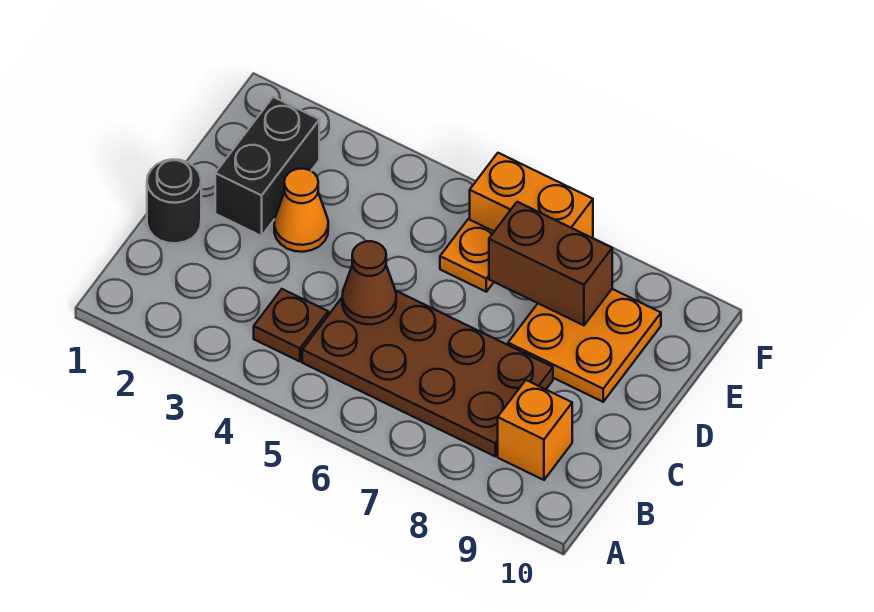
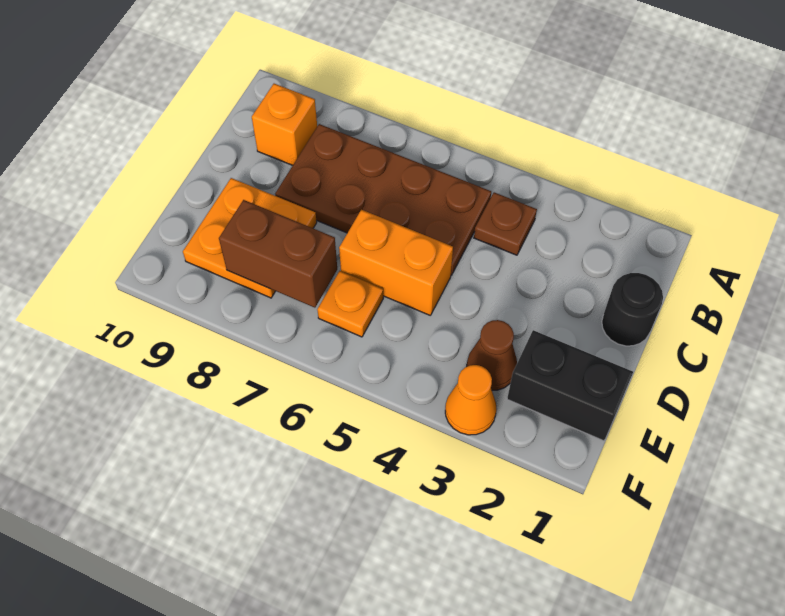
brown cone C5 level 2 -> brown cone E3 level 1
black brick D2:E2 level 1 -> black brick E1:E2 level 1
orange cone D3 level 1 -> orange cone F3 level 1
orange brick F6:F7 level 1 -> orange brick D5:D6 level 1

